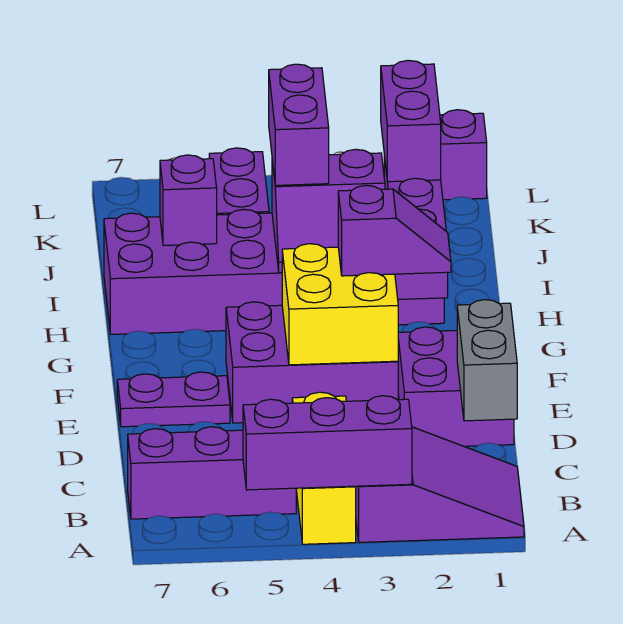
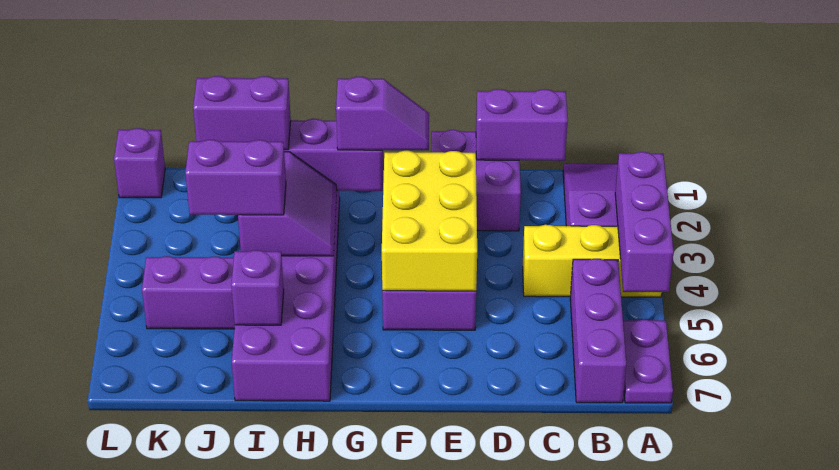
grey brick C1:D1 level 2 -> purple brick C1:D1 level 2
yellow brick E3:F4 level 2 -> yellow brick E3:F5 level 2
purple plate E6:E7 level 1 -> purple plate A6:A7 level 1
purple slope F2:F3 level 3 top 3 -> purple slope F2:G2 level 3 top G

